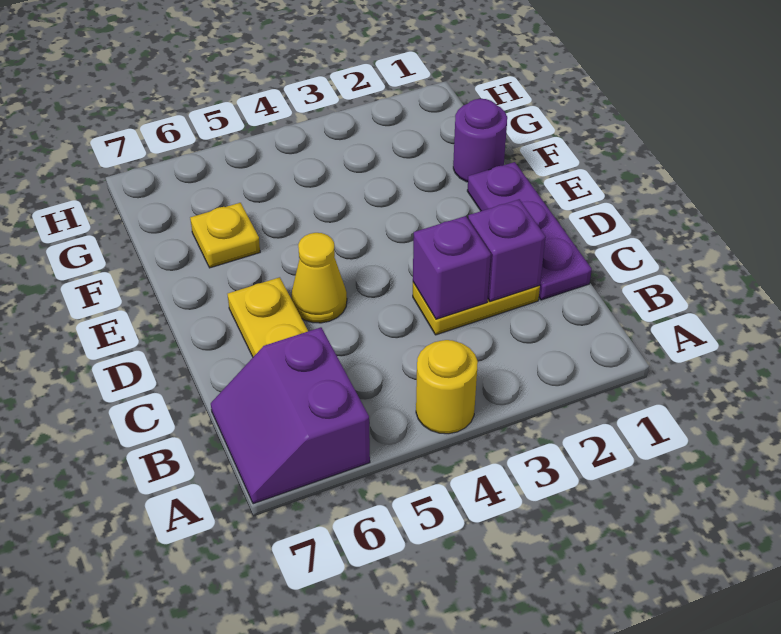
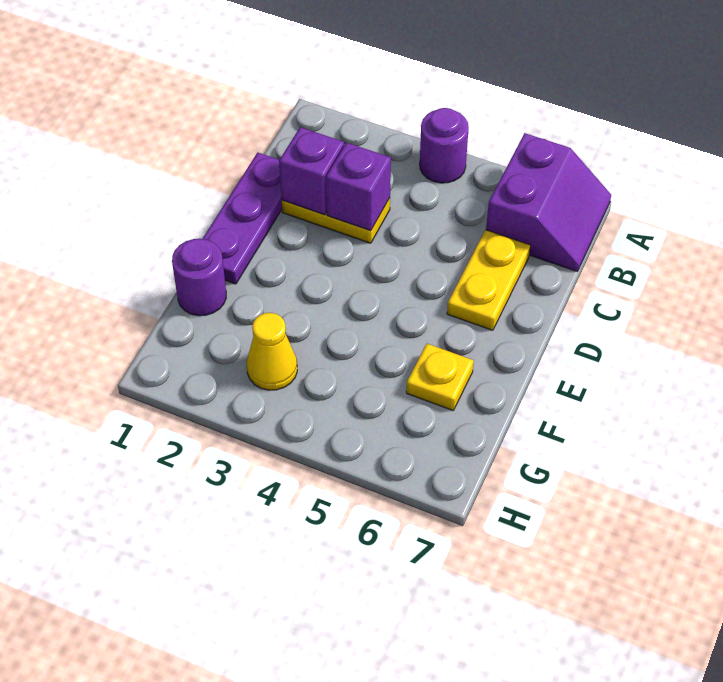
yellow round brick A4 level 1 -> purple round brick A4 level 1
yellow cone D5 level 1 -> yellow cone G3 level 1

